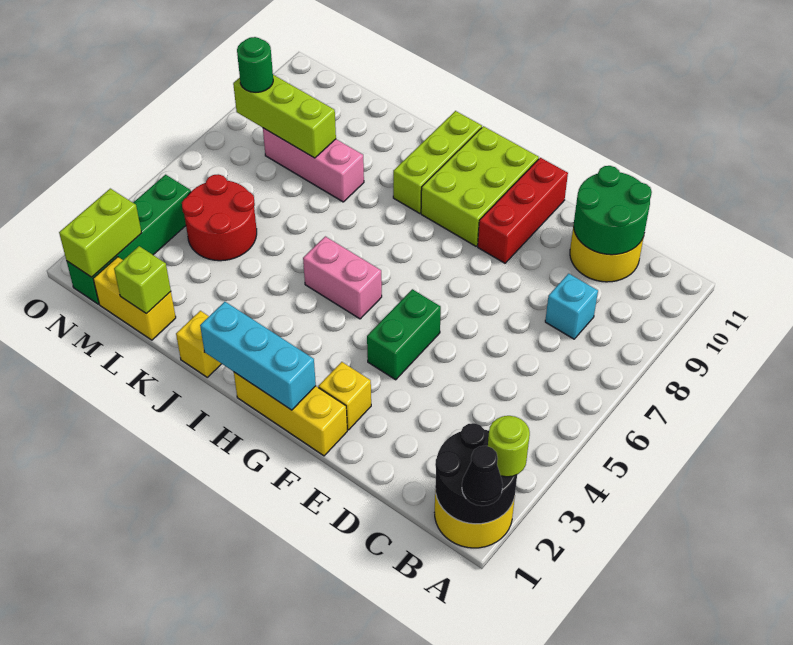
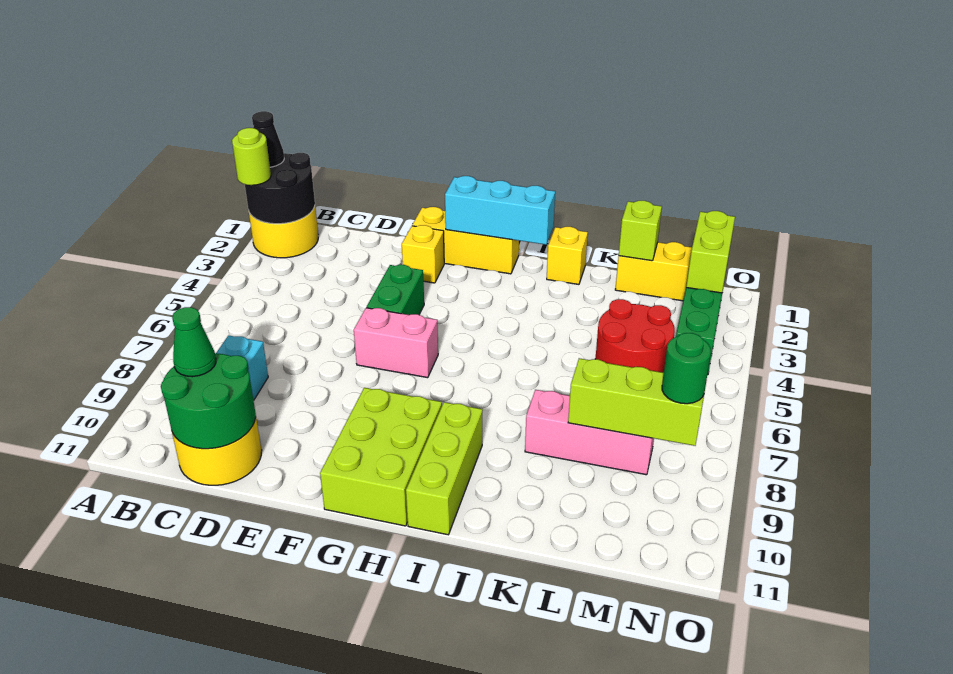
none -> green cone C10 level 3
red brick F9:F11 level 1 -> none
pink brick H5:I5 level 1 -> pink brick F6:G6 level 1

